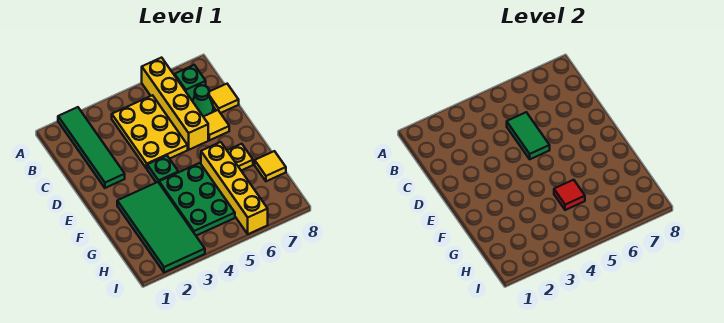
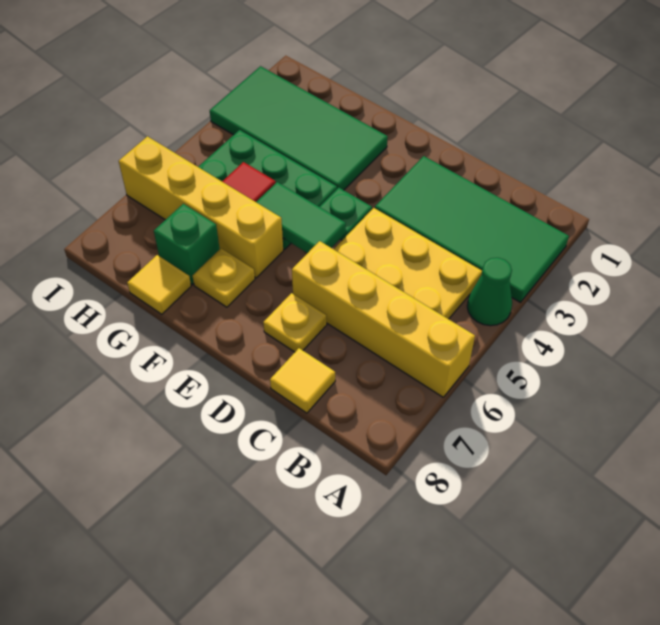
green tile A2:D2 level 1 -> green tile A2:D3 level 1
green brick B7 level 1 -> green brick G7 level 1
green tile C5:D5 level 2 -> green tile E5:F5 level 2
green cone C7 level 1 -> green cone A4 level 1
yellow tile D7 level 1 -> yellow plate D7 level 1

